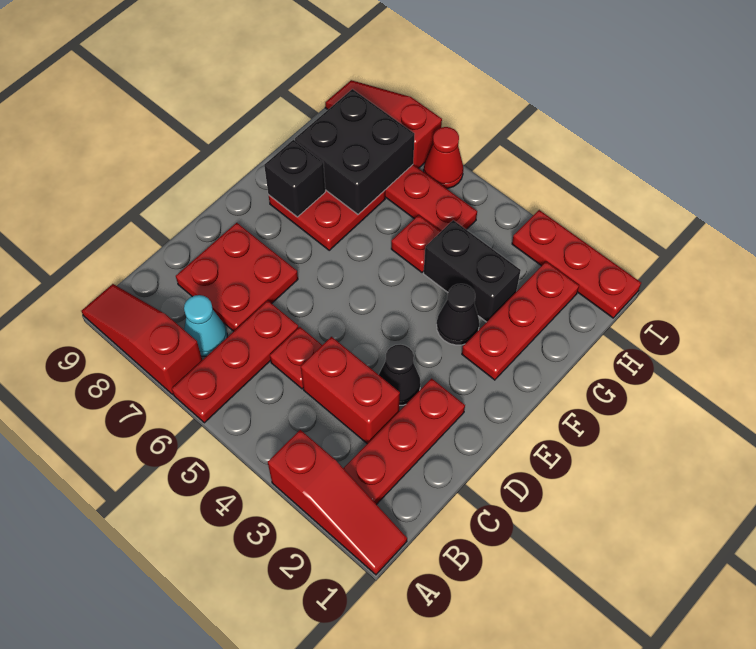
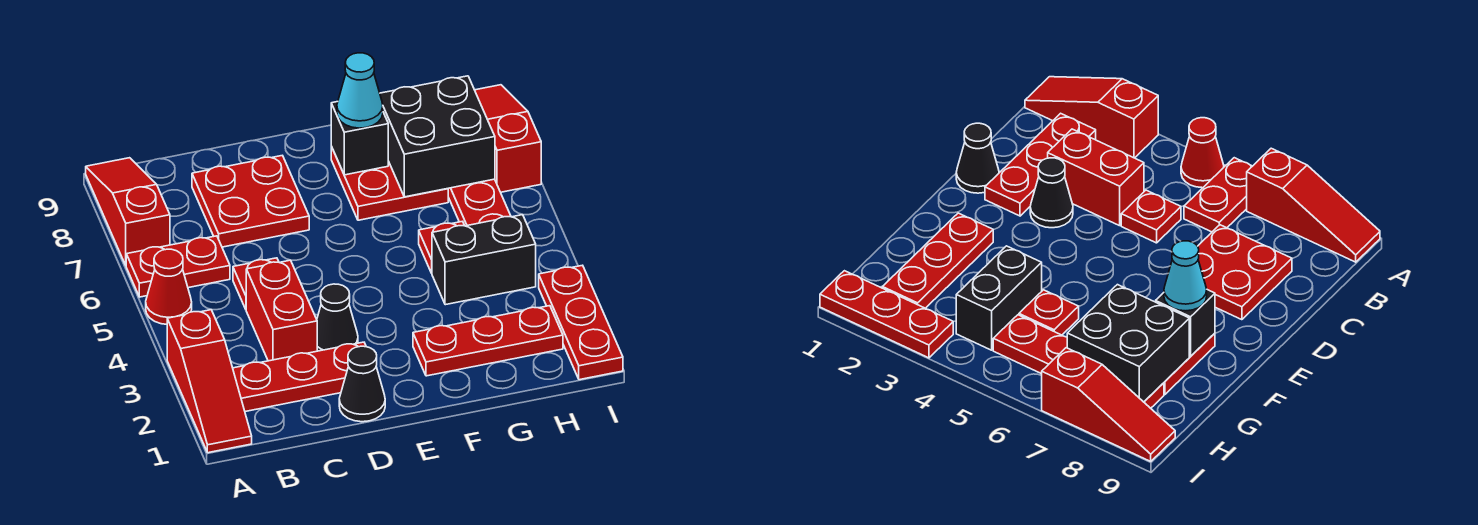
red plate A6:C6 level 1 -> red plate A6:B6 level 1
cyan cone B7 level 1 -> cyan cone F8 level 3
black cone F3 level 1 -> black cone D1 level 1
black brick G3:G4 level 1 -> black brick G4:H4 level 1
red cone I6 level 1 -> red cone A5 level 1

